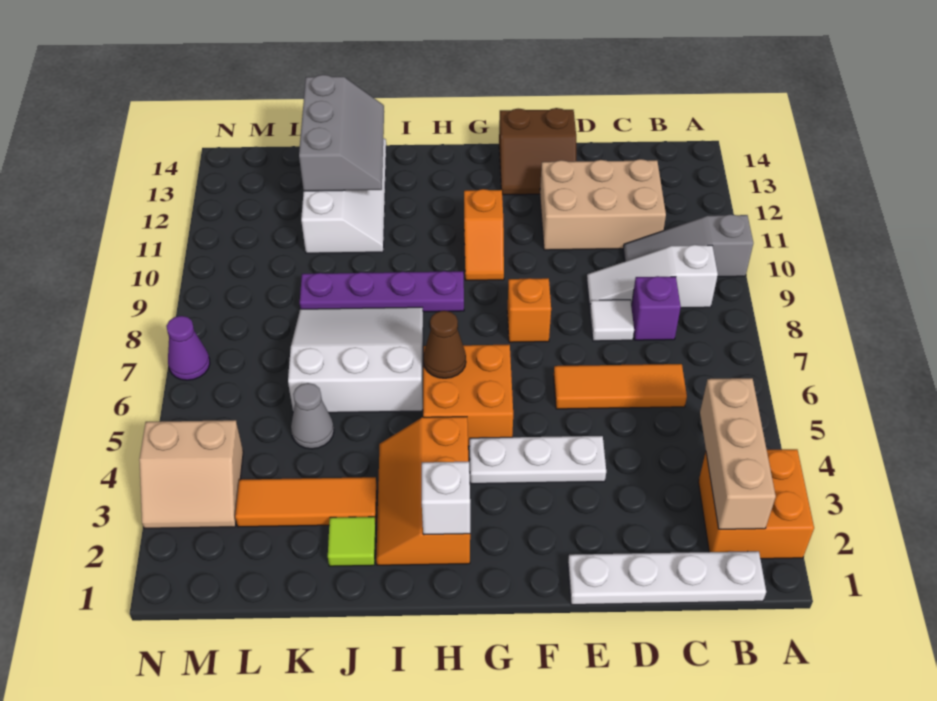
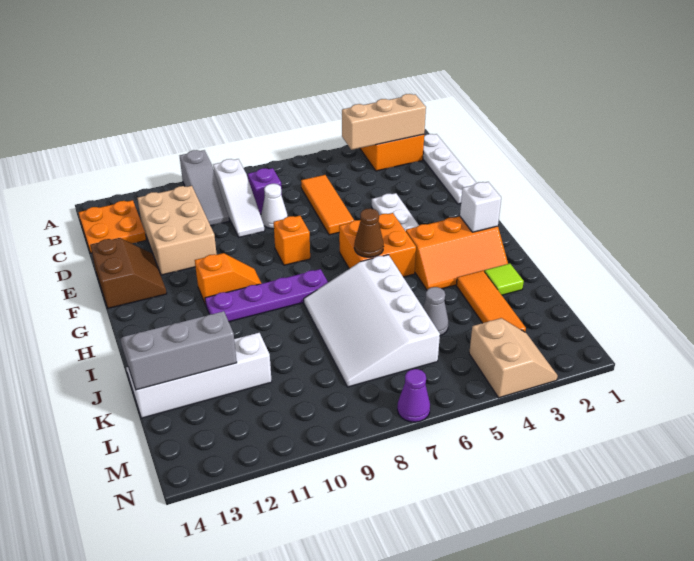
none -> orange plate B13:C14 level 1
white tile D8 level 1 -> white cone D8 level 1
purple plate H9:K9 level 1 -> purple plate H8:H11 level 1
white slope I6:K8 level 1 top 6 -> white slope I6:L8 level 1 top 6

